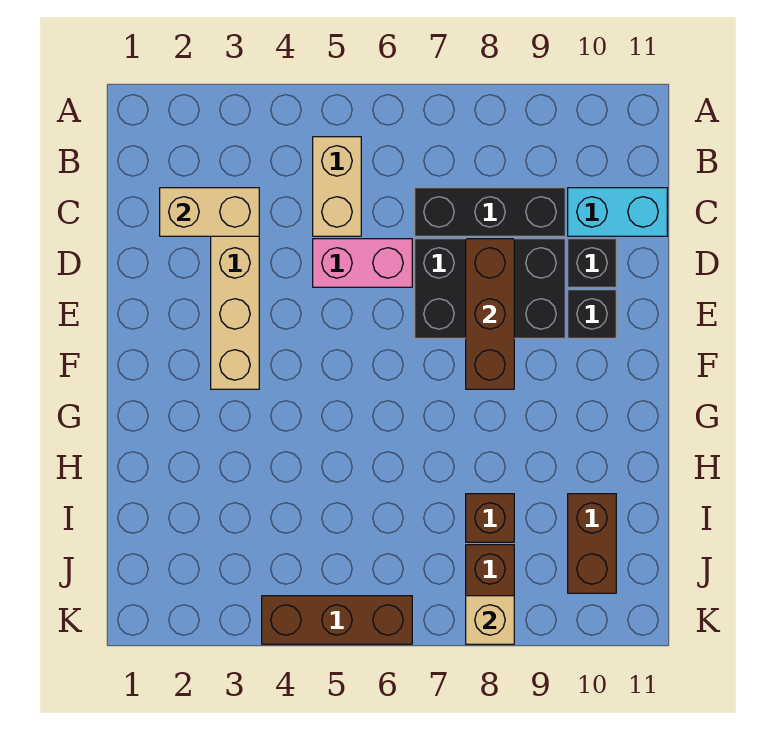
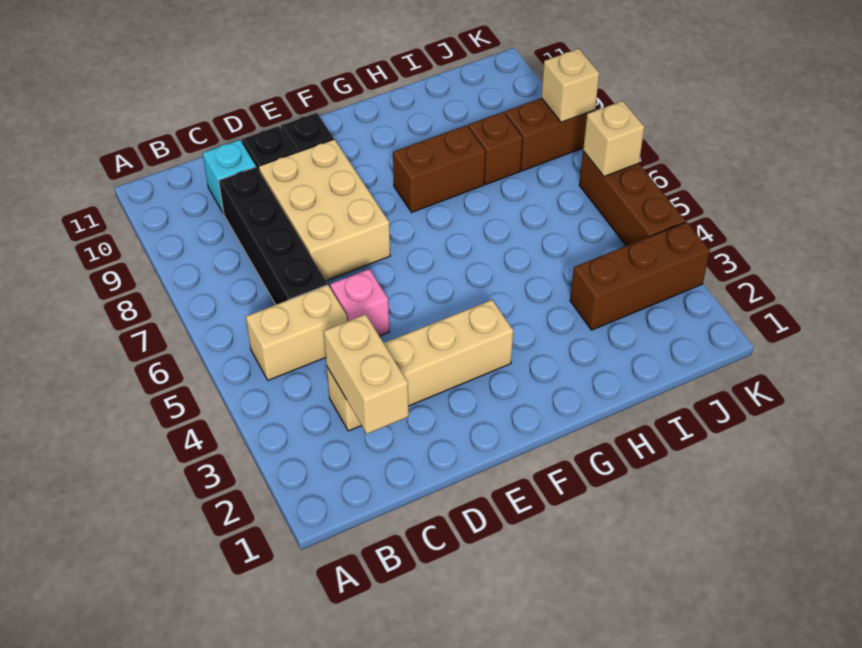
black brick C7:C9 level 1 -> black brick C6:C9 level 1
cyan brick C10:C11 level 1 -> cyan brick C10 level 1
pink brick D5:D6 level 1 -> pink brick D5 level 1
black brick D7:E9 level 1 -> tan brick D7:E9 level 1
brown brick D8:F8 level 2 -> brown brick I3:K3 level 1
brown brick I10:J10 level 1 -> brown brick G8:H8 level 1
none -> tan brick K6 level 2

